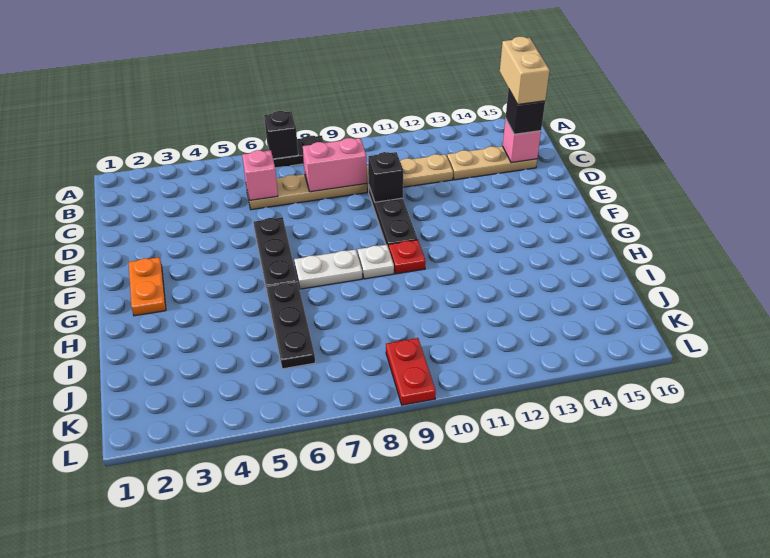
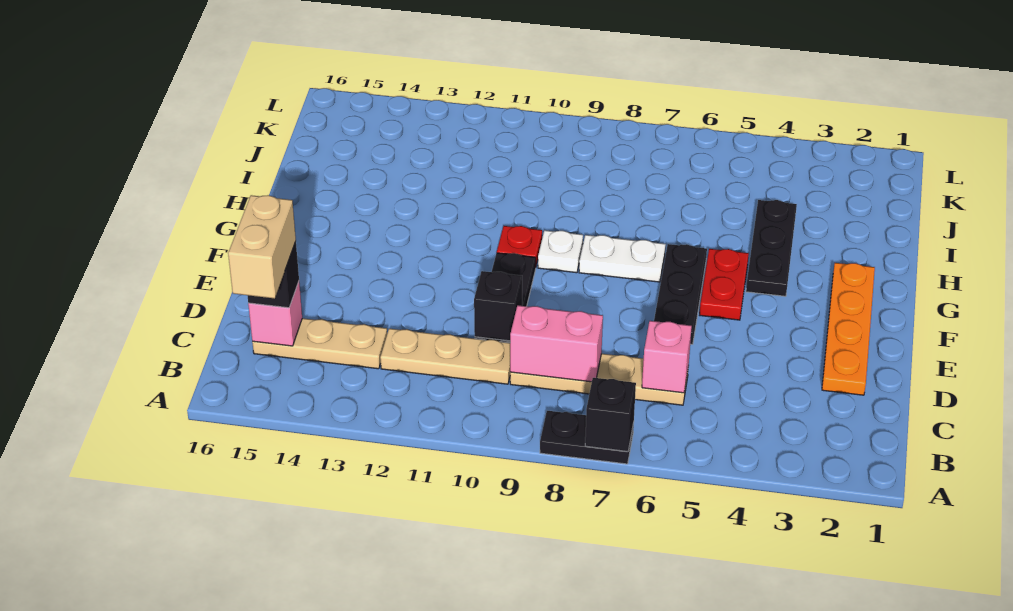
orange plate F2:G2 level 1 -> orange plate D2:G2 level 1
black plate H6:J6 level 1 -> black plate G4:I4 level 1
red plate K9:L9 level 1 -> red plate F5:G5 level 1

